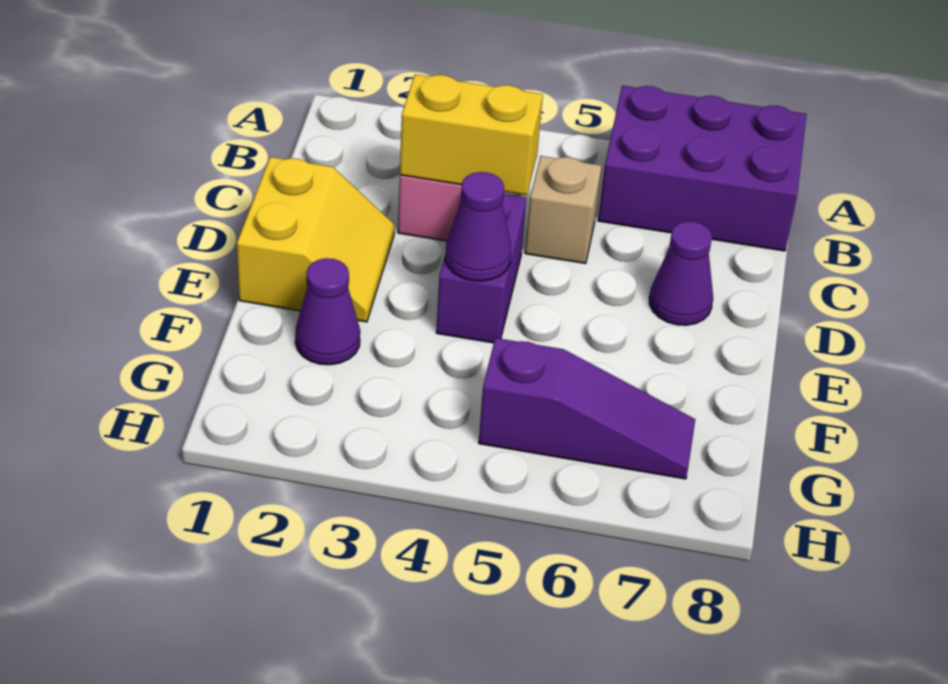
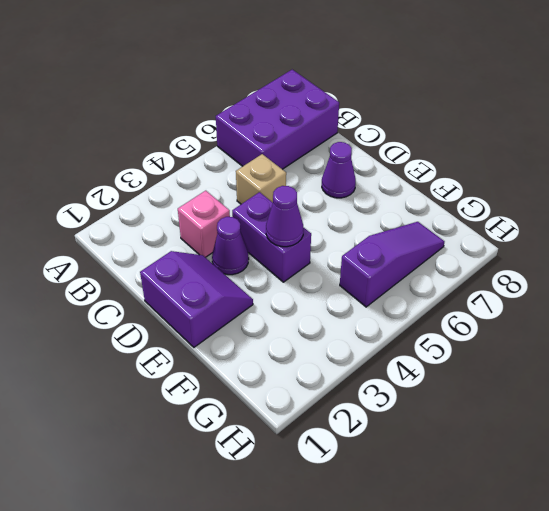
yellow brick C3:C4 level 2 -> none
yellow slope D1:E2 level 1 top 1 -> purple slope D1:E2 level 1 top 1
purple cone F2 level 1 -> purple cone D3 level 1

